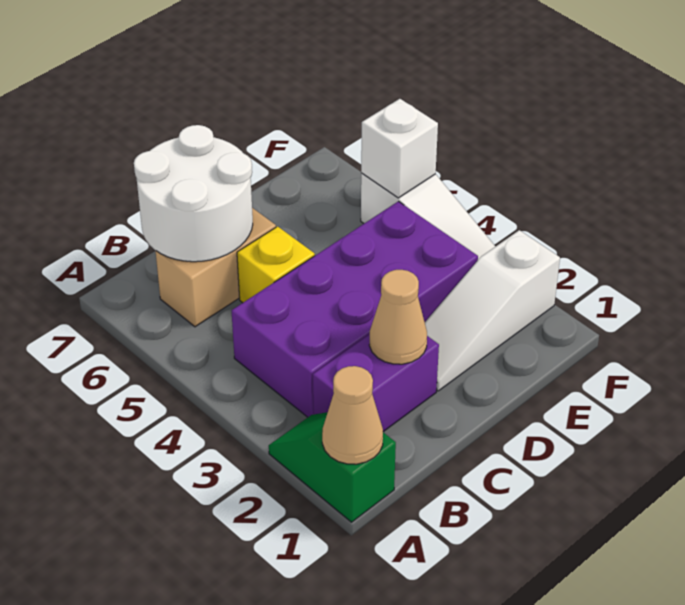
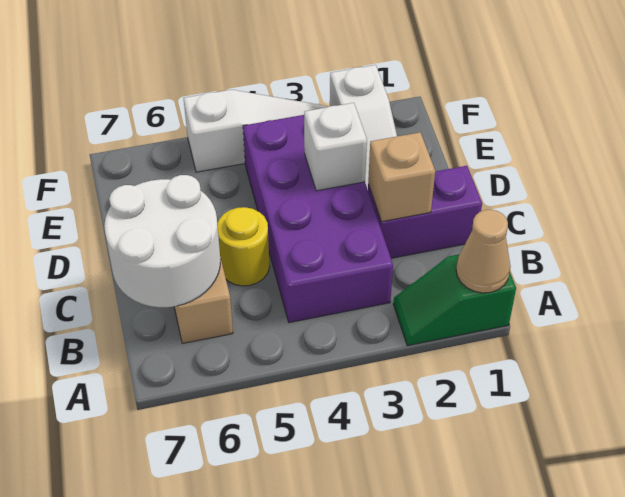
purple brick B2:C2 level 1 -> purple brick C1:C2 level 1
tan cone C2 level 2 -> tan brick C2 level 2
yellow brick C5 level 1 -> yellow round brick C5 level 1
white brick F5 level 2 -> white brick D3 level 2

